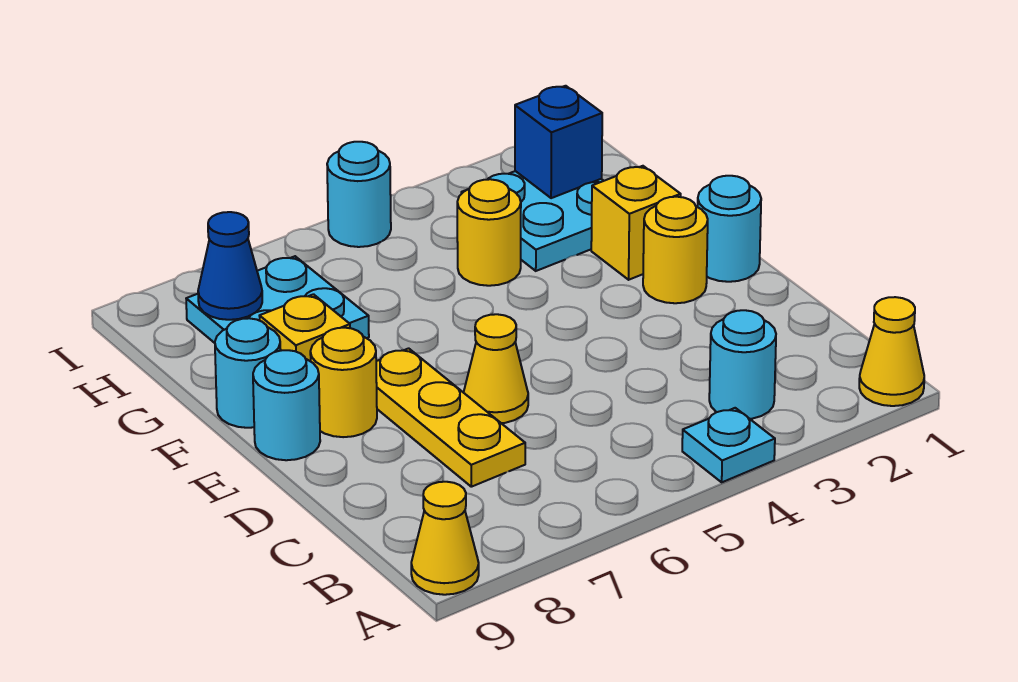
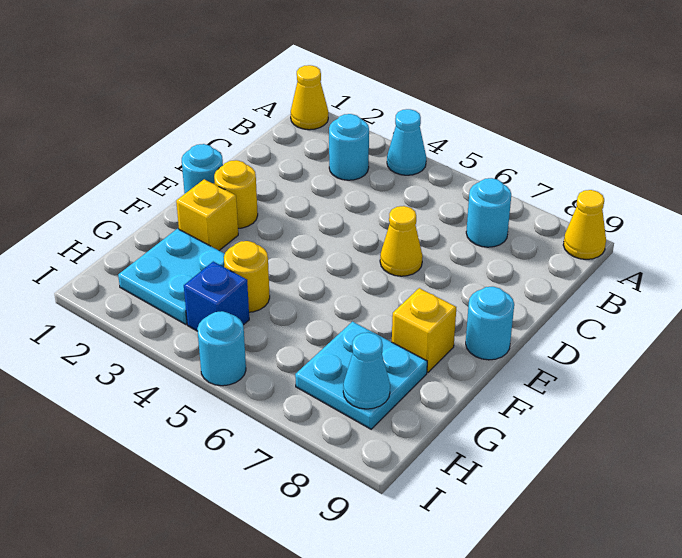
cyan plate A4 level 1 -> cyan cone A4 level 1
yellow plate C7:E7 level 1 -> none
yellow round brick E8 level 1 -> none
cyan round brick F9 level 1 -> cyan round brick B7 level 1
blue brick H2 level 2 -> blue brick H4 level 1
blue cone H8 level 2 -> cyan cone H8 level 2

